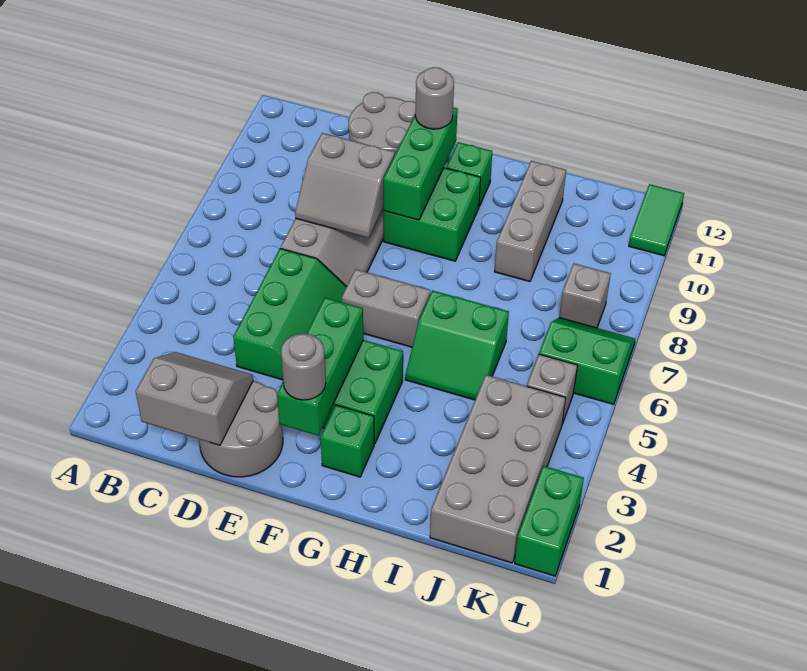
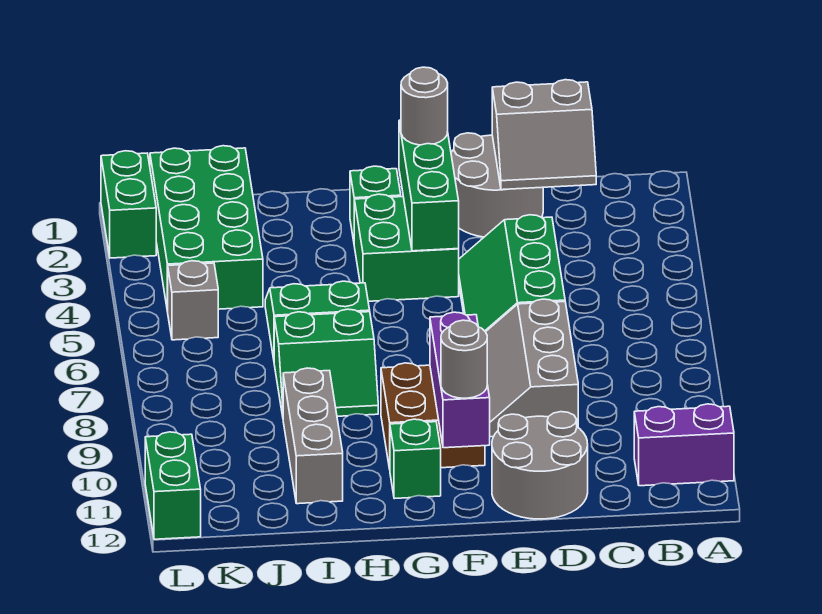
none -> purple brick A11:B11 level 1
grey slope D8:E9 level 2 top 9 -> none
grey brick F6:G6 level 1 -> none
green brick F9:G10 level 1 -> brown brick F9:G10 level 1
green brick F9:F11 level 2 -> purple brick F9:F11 level 2
grey brick J1:K4 level 1 -> green brick J1:K4 level 1
green slope K6:L7 level 1 top 6 -> green slope H7:I8 level 1 top 7
grey brick K8 level 1 -> none
green tile L11:L12 level 1 -> green brick L11:L12 level 1

